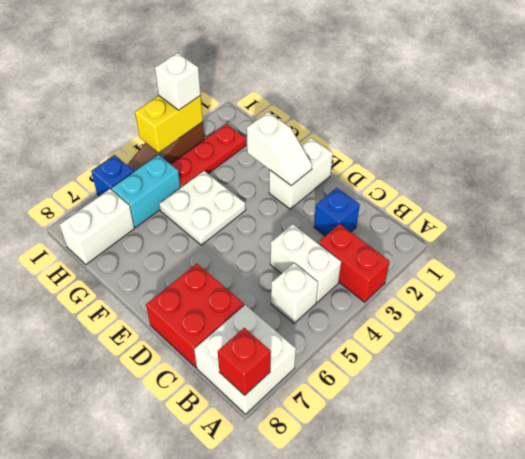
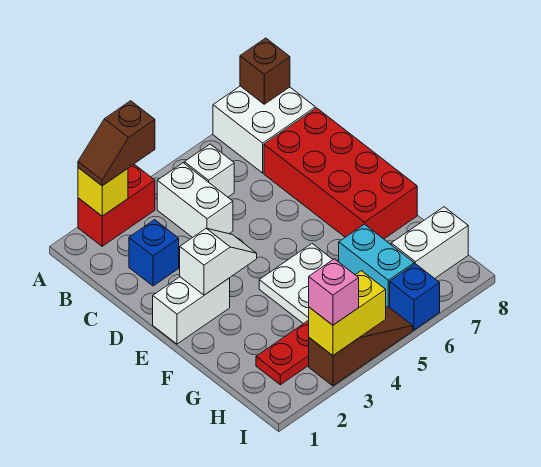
none -> yellow brick A2 level 2
none -> brown slope A2:A3 level 3 top 3
red brick A3:B3 level 1 -> red brick A2:A3 level 1
red brick A8 level 2 -> brown brick A8 level 2
red brick C7:D8 level 1 -> red brick C7:F8 level 1
white slope E2:F2 level 2 top F -> white slope E2:E3 level 2 top 2
cyan brick H5:H6 level 1 -> cyan brick G6:H6 level 1
white brick I3 level 3 -> pink brick I3 level 3

